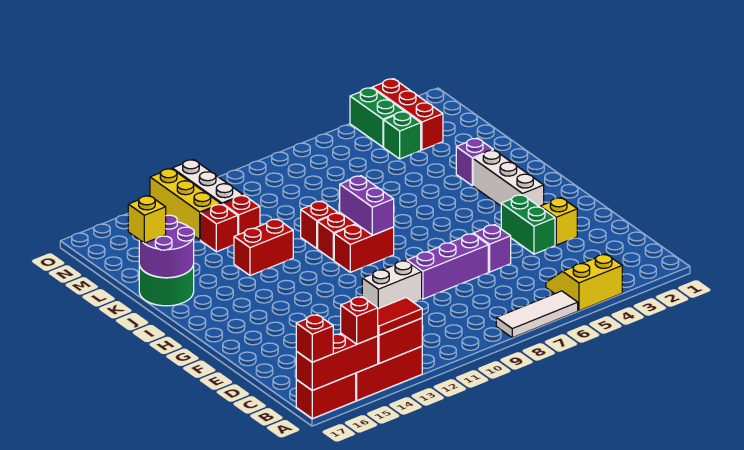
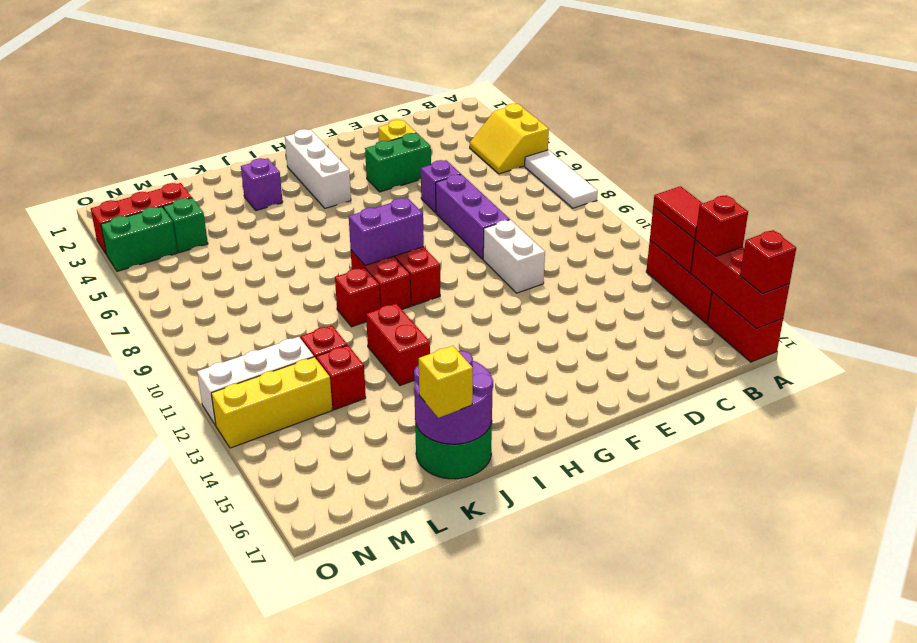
white brick G3:I3 level 1 -> white brick H2:H4 level 1

